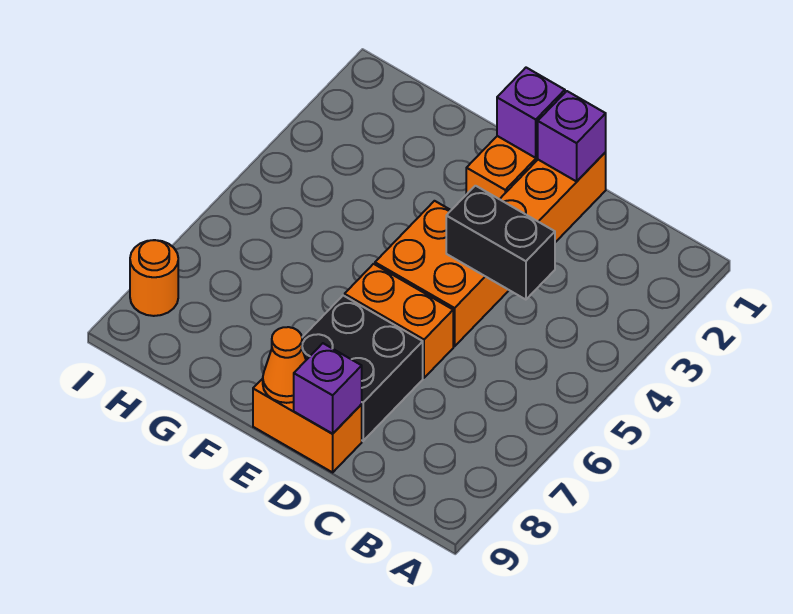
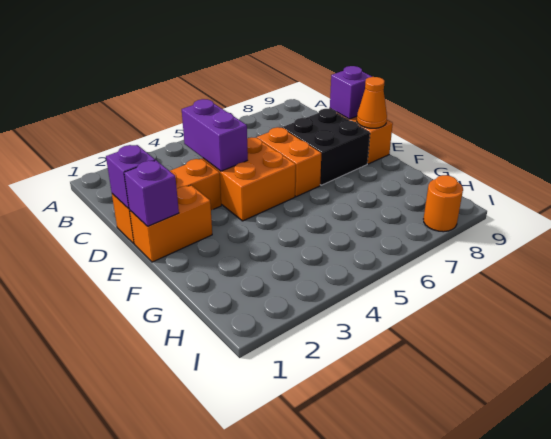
black brick C4:D4 level 2 -> purple brick C4:D4 level 2

